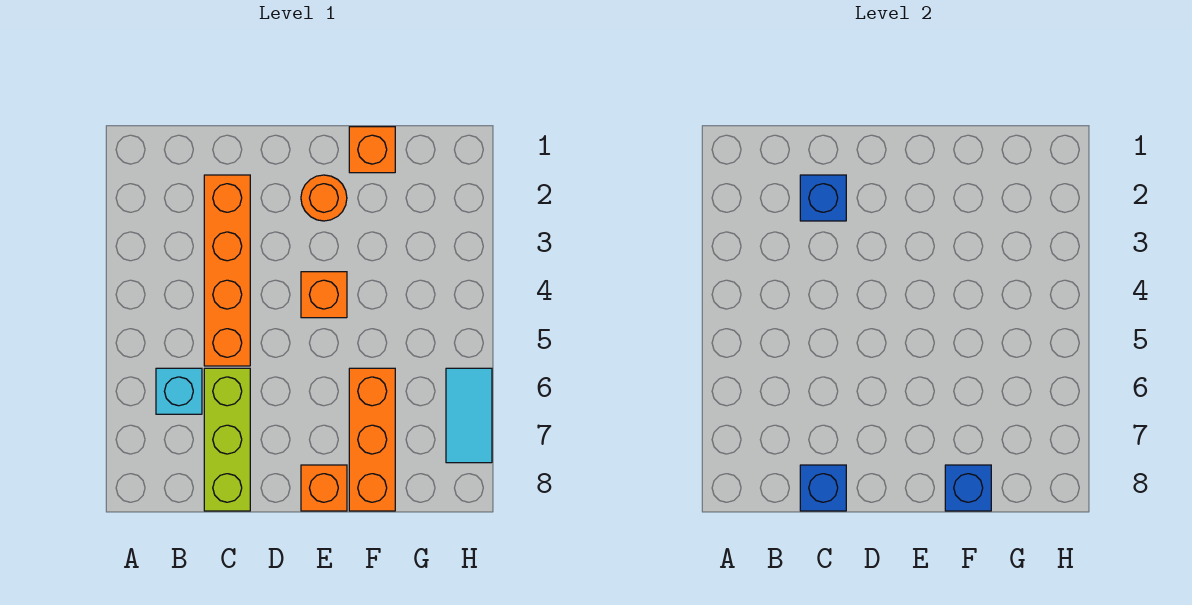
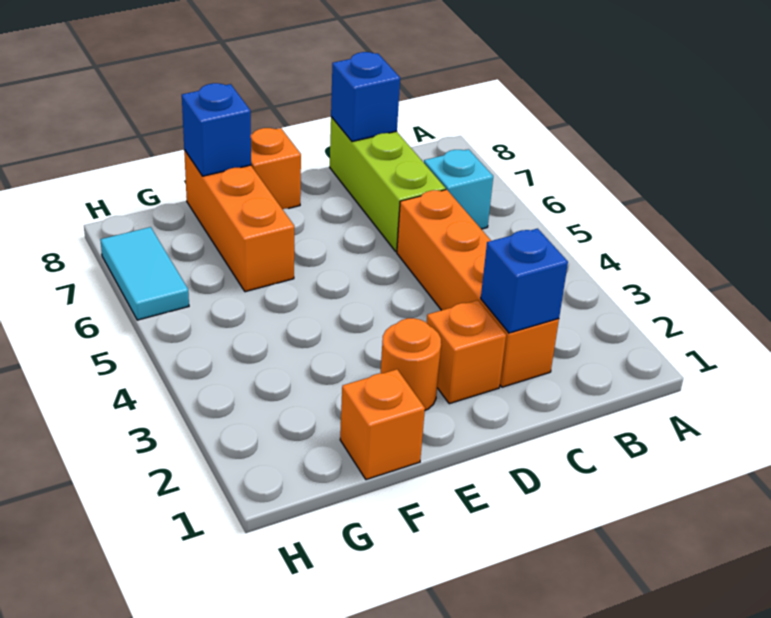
orange brick E4 level 1 -> orange brick D2 level 1

